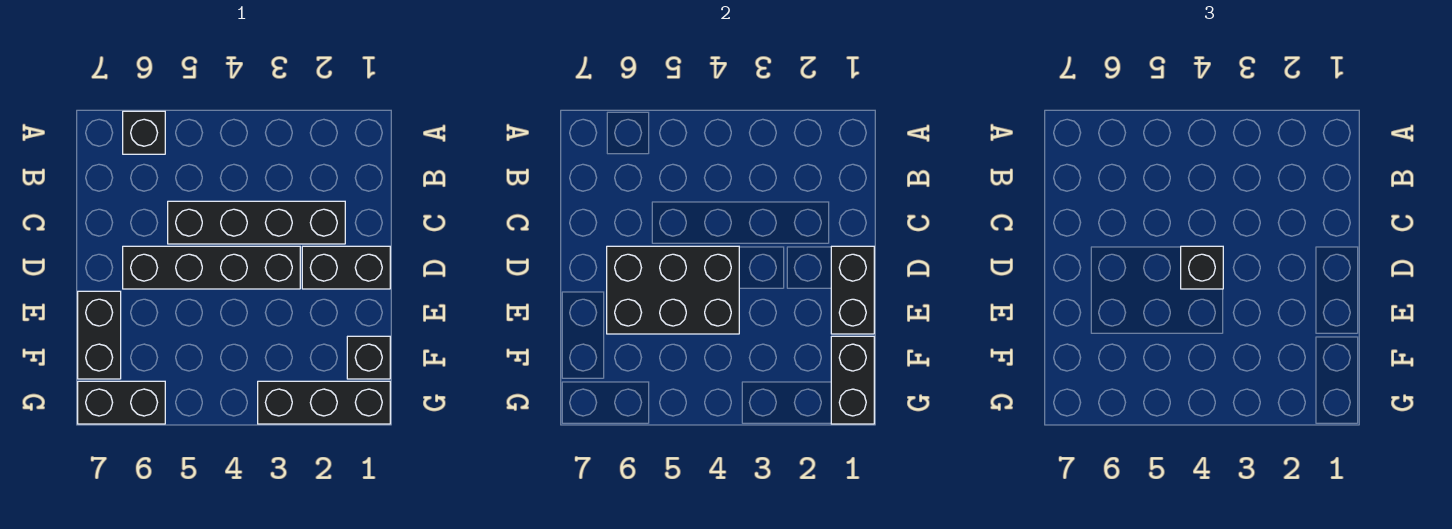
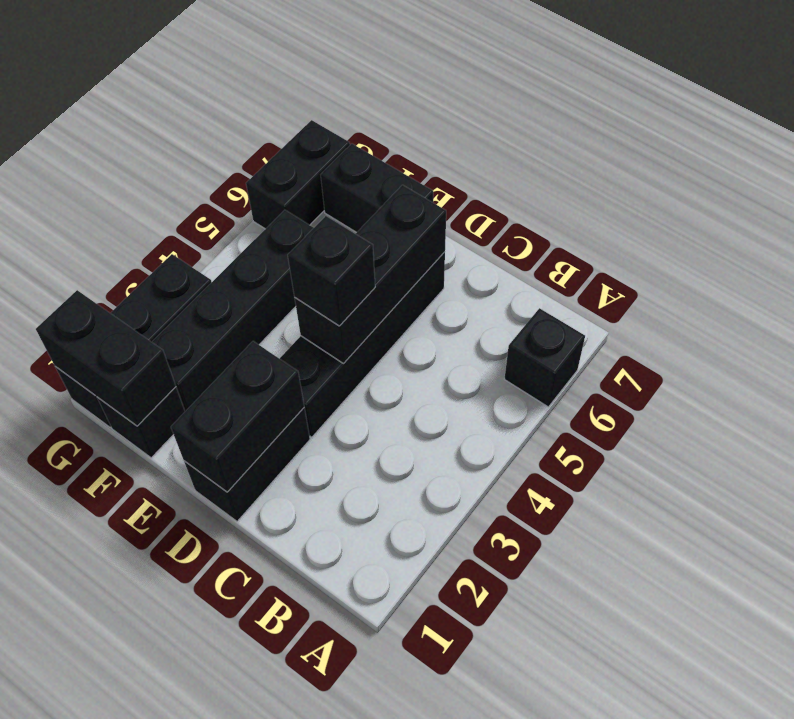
black brick C2:C5 level 1 -> black brick F2:F5 level 1
black brick D1:E1 level 2 -> black brick D1:D2 level 2
black brick D4:E6 level 2 -> black brick D4:D6 level 2

